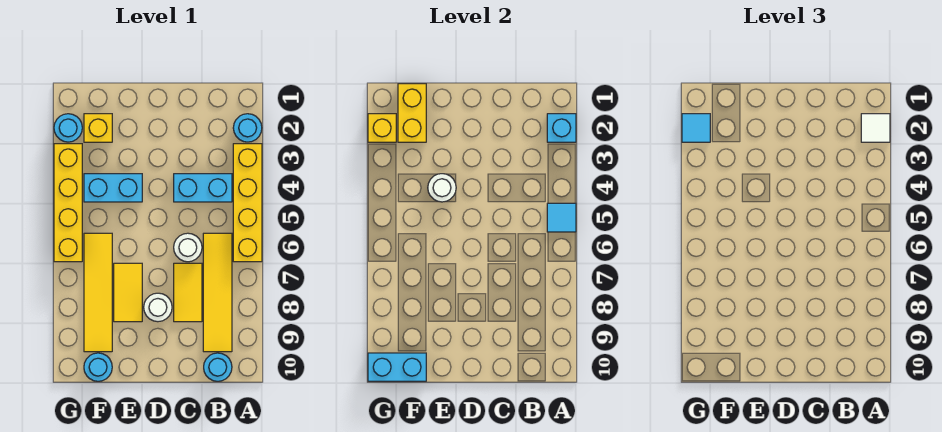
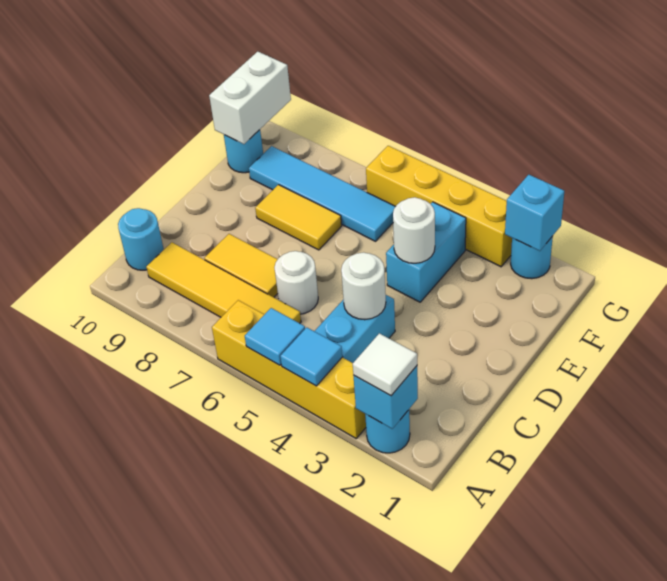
white round brick D8 level 1 -> white round brick C4 level 2
yellow brick F1:F2 level 2 -> none
yellow brick F2 level 1 -> none
yellow tile F6:F9 level 1 -> cyan tile F6:F9 level 1
cyan brick F10:G10 level 2 -> white brick F10:G10 level 2
yellow brick G2 level 2 -> cyan brick G2 level 2
cyan tile G2 level 3 -> cyan tile A4 level 2

